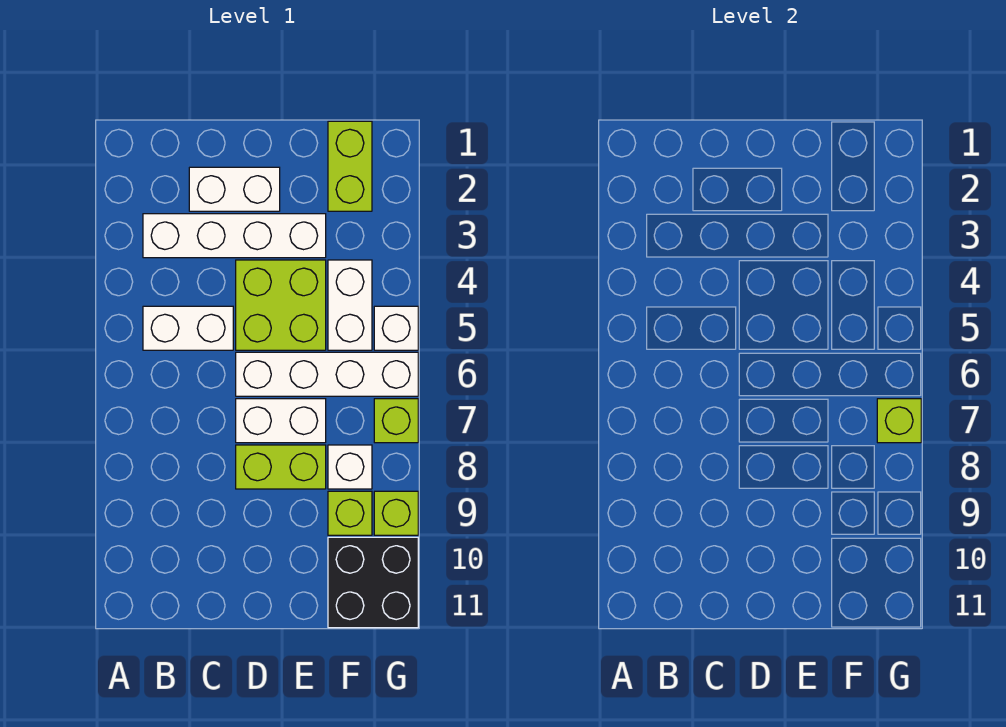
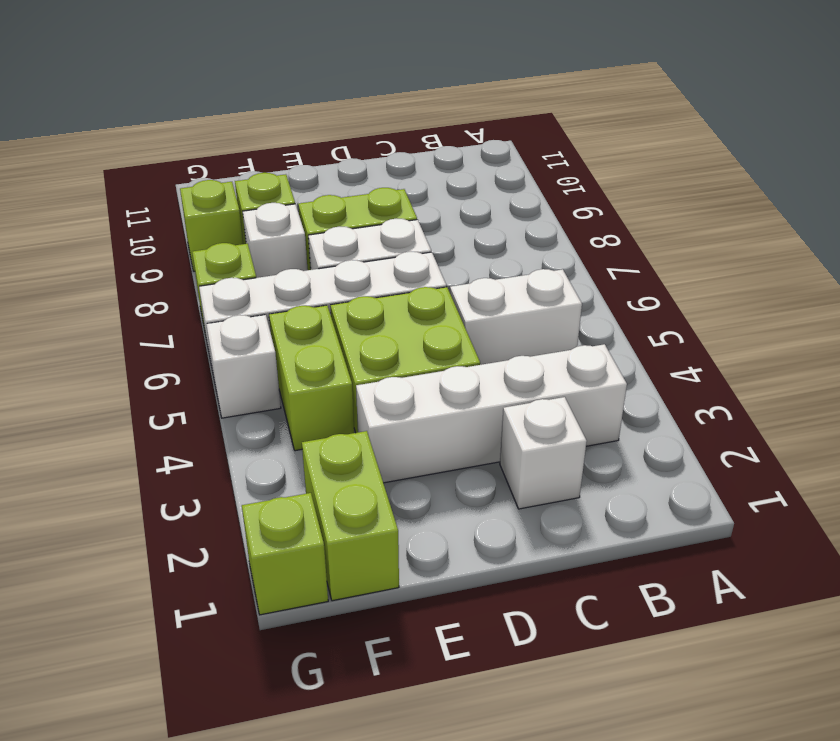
white brick C2:D2 level 1 -> white brick C2 level 1
white brick F4:F5 level 1 -> lime brick F4:F5 level 1
black brick F10:G11 level 1 -> none
lime brick G7 level 2 -> lime brick G1 level 1

